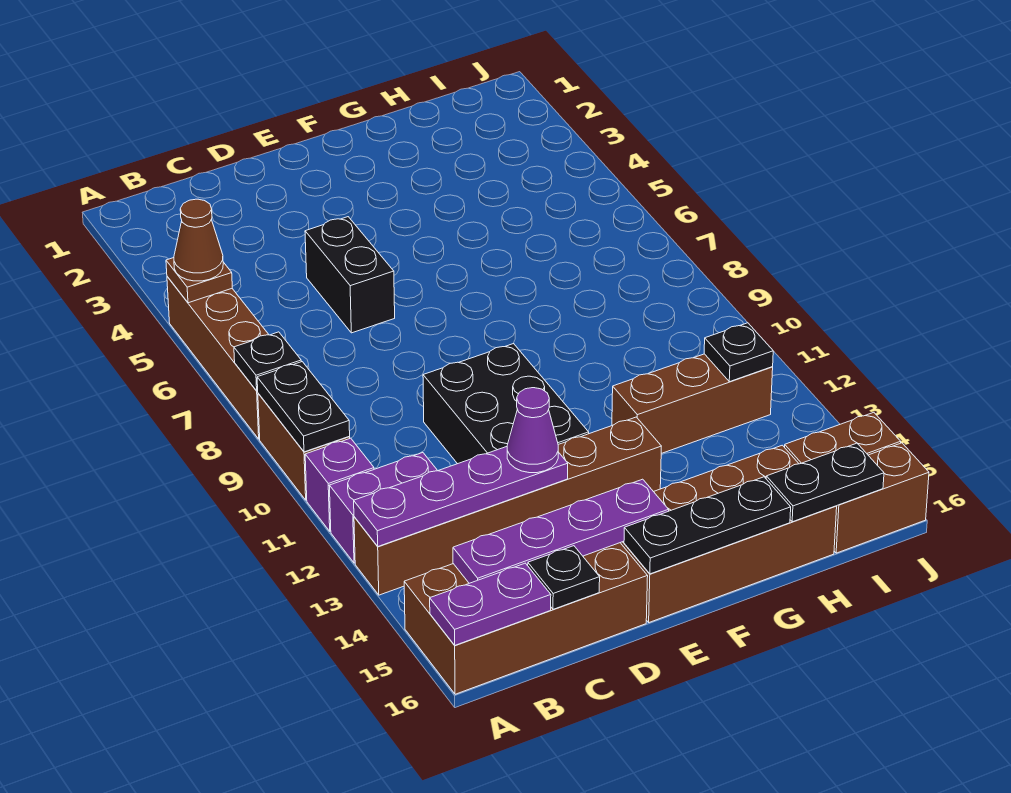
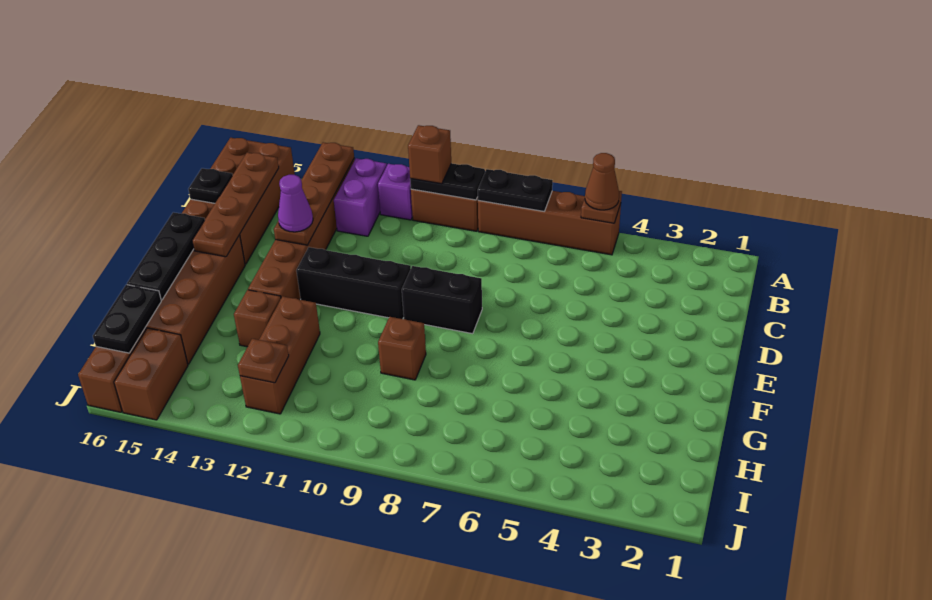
black plate A8 level 2 -> black plate A7:A8 level 2
none -> brown brick A10 level 3
purple plate A13:D13 level 2 -> brown plate A13:D13 level 2
purple plate A16:B16 level 2 -> none
purple plate B15:E15 level 2 -> brown plate B15:E15 level 2
black brick D5:D6 level 1 -> black brick E8:E9 level 1
black brick D10:E12 level 1 -> black brick E10:E12 level 1
none -> brown brick G9 level 1
none -> brown brick G13 level 1
black plate I12 level 2 -> brown plate I12 level 2

